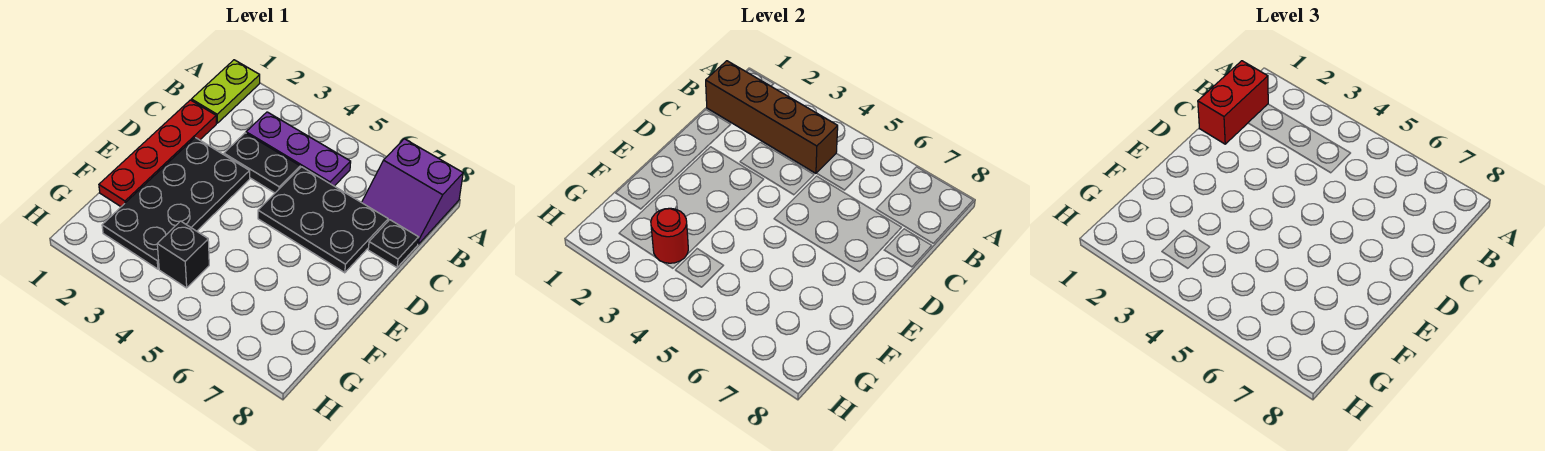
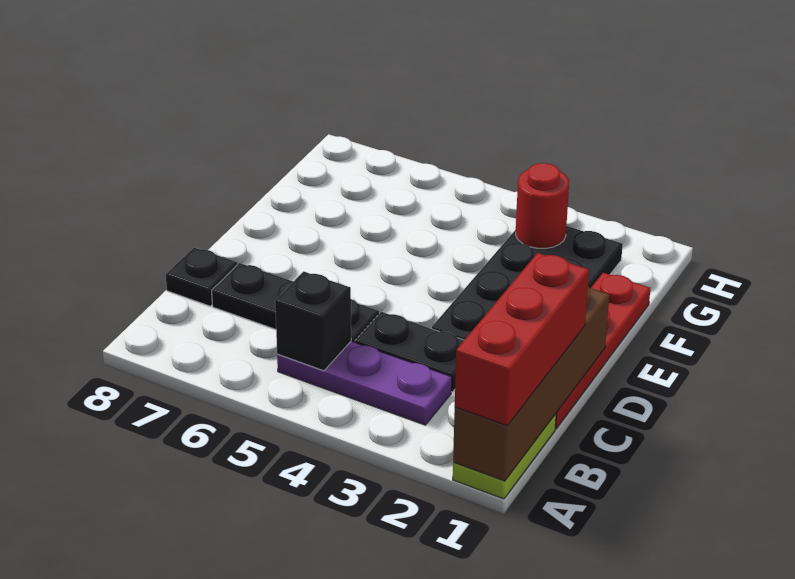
purple slope A7:B8 level 1 top A -> none
brown brick B1:B4 level 2 -> brown brick A1:D1 level 2
red brick B1:C1 level 3 -> red brick A1:C1 level 3
black plate C5:D7 level 1 -> black plate C5:C7 level 1
black brick G4 level 1 -> black brick B5 level 2

